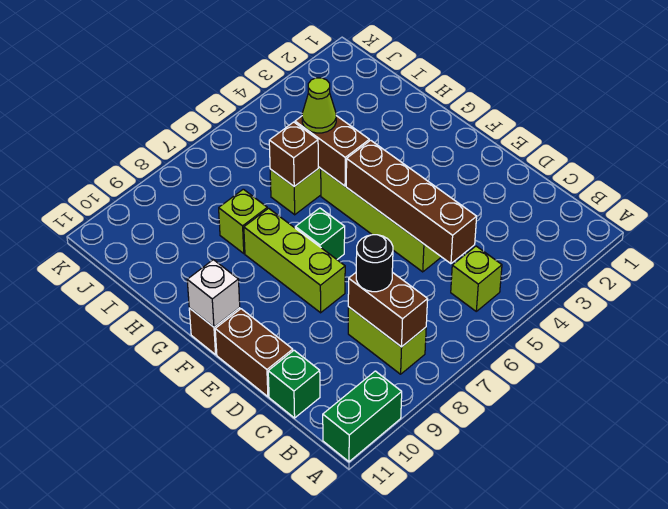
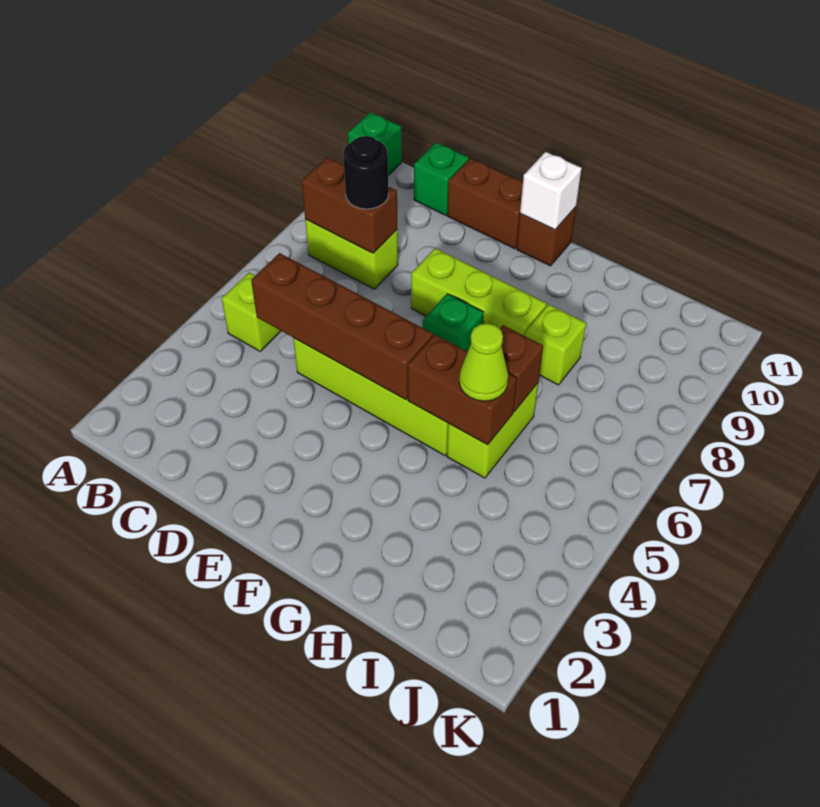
green brick A10:A11 level 1 -> green brick A11 level 1

